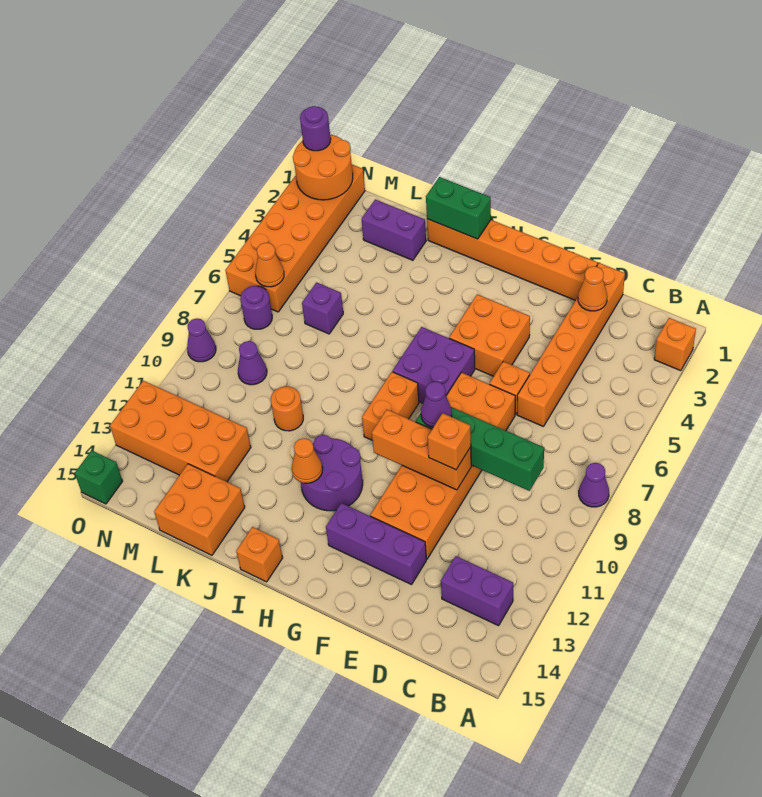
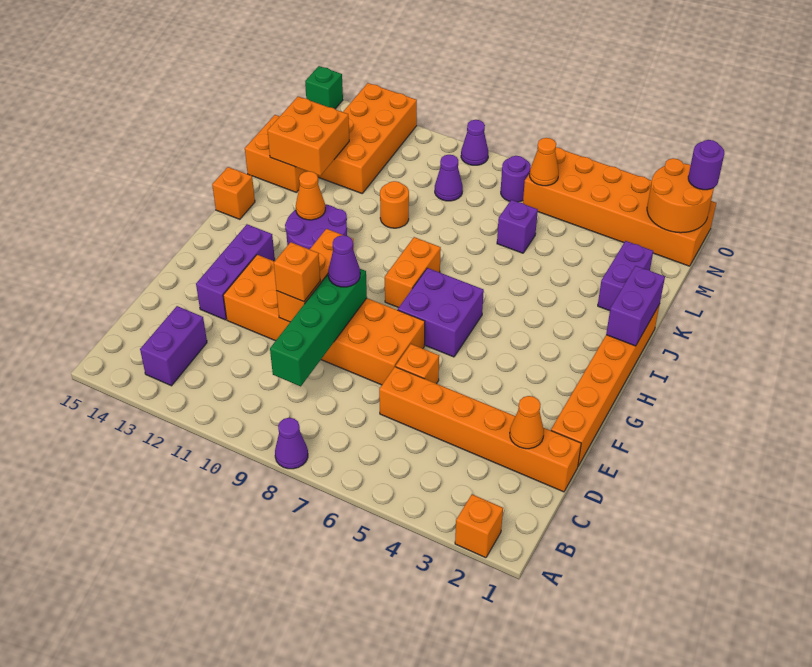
orange brick F4:G5 level 1 -> orange brick K13:L14 level 2
orange brick H8:H9 level 1 -> orange brick H8:I8 level 1
green brick I1:J1 level 2 -> purple brick I1:J1 level 2

